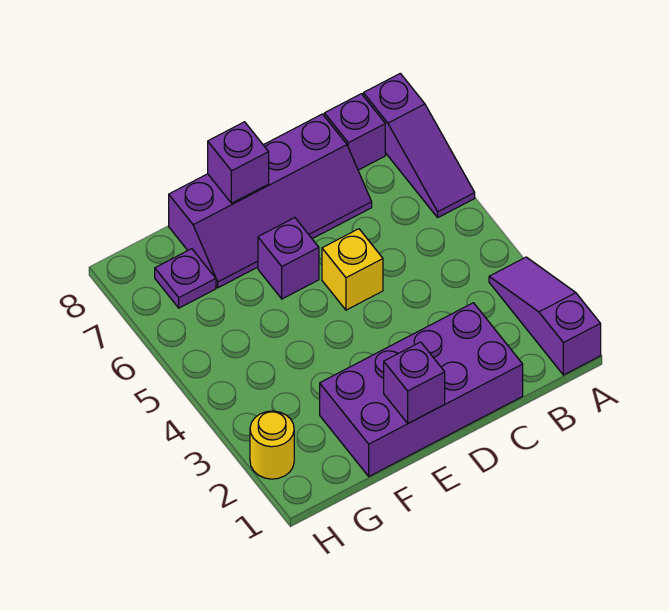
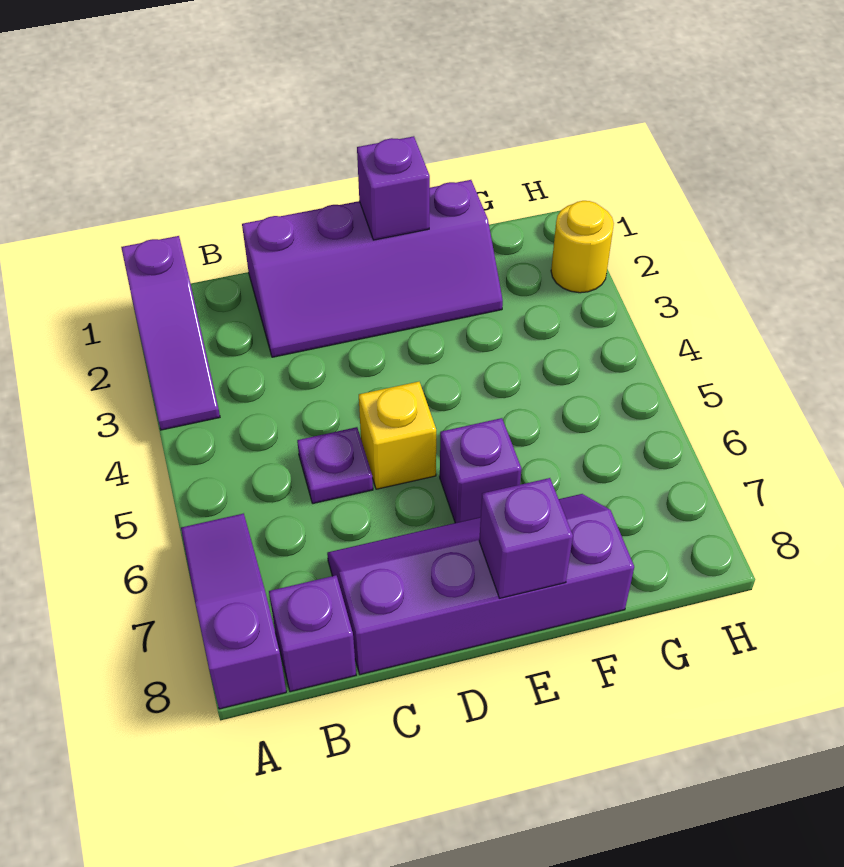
purple brick C1:F2 level 1 -> purple slope C1:F2 level 1 top 1
purple plate G7 level 1 -> purple plate C5 level 1

